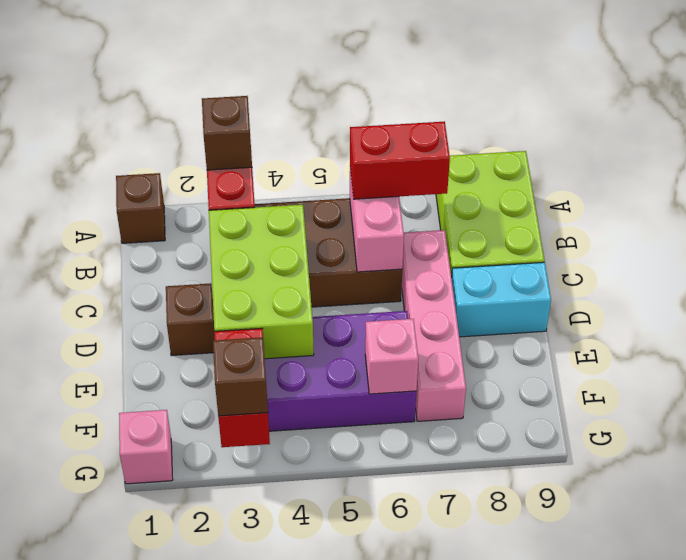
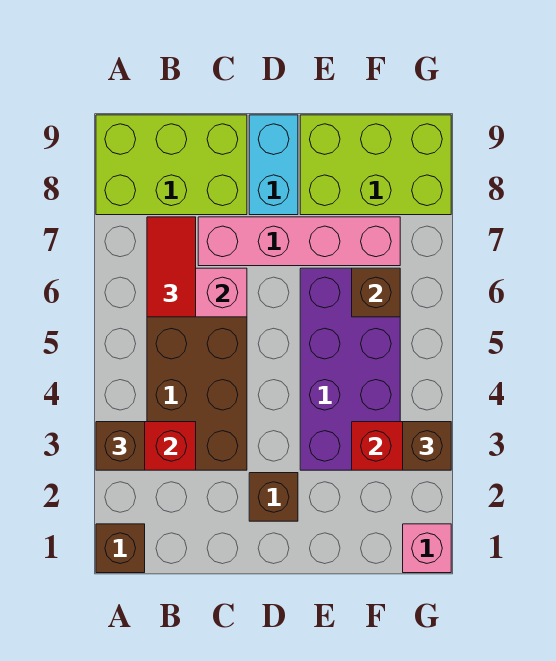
red brick B6:B7 level 3 -> red tile B6:B7 level 3
lime brick C3:E4 level 2 -> lime brick E8:G9 level 1
pink brick F6 level 2 -> brown brick F6 level 2

